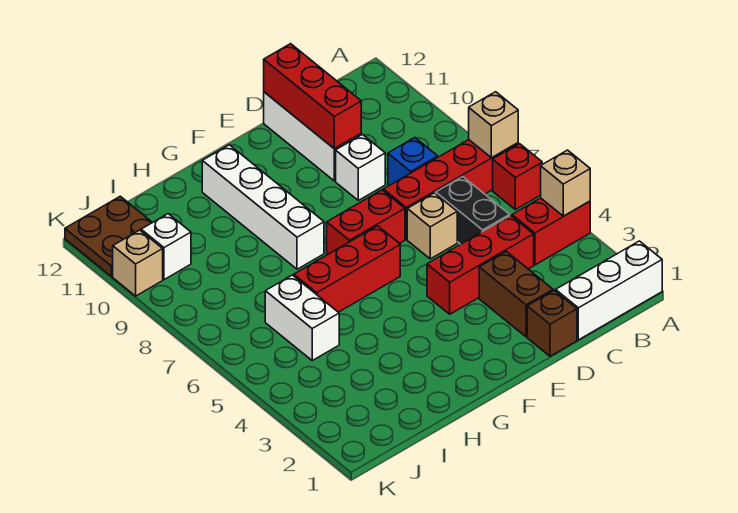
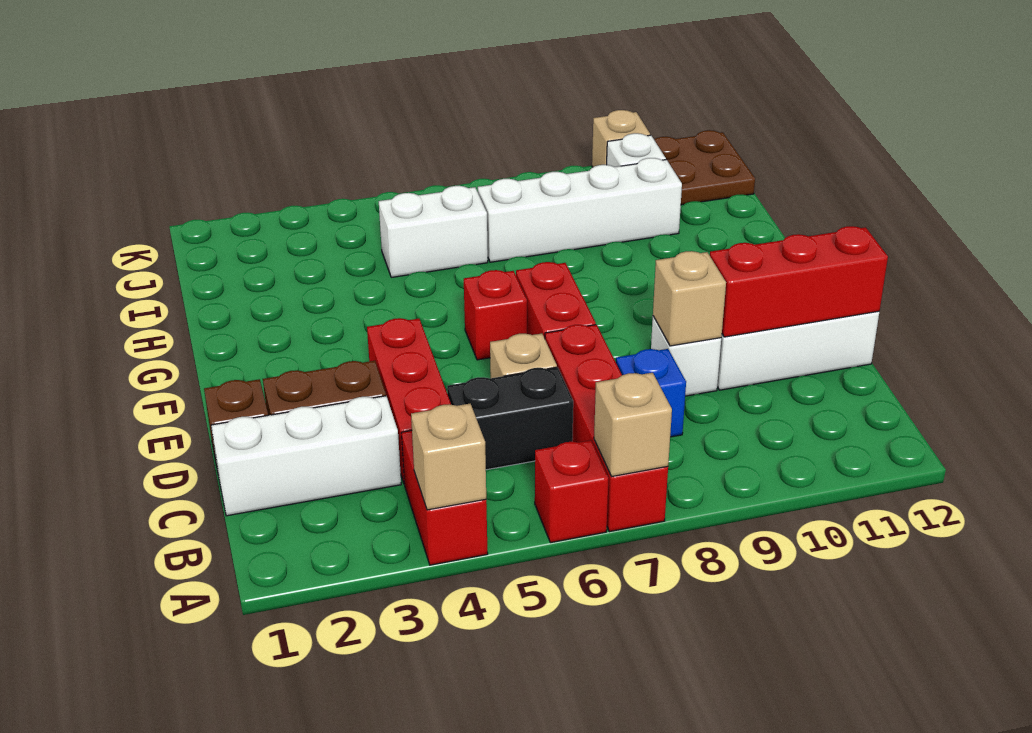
white brick A1:C1 level 1 -> white brick C1:C3 level 1
none -> tan brick D9 level 2
red brick F6:H6 level 1 -> red brick F6 level 1
white brick G8:G11 level 1 -> white brick I7:I10 level 1

